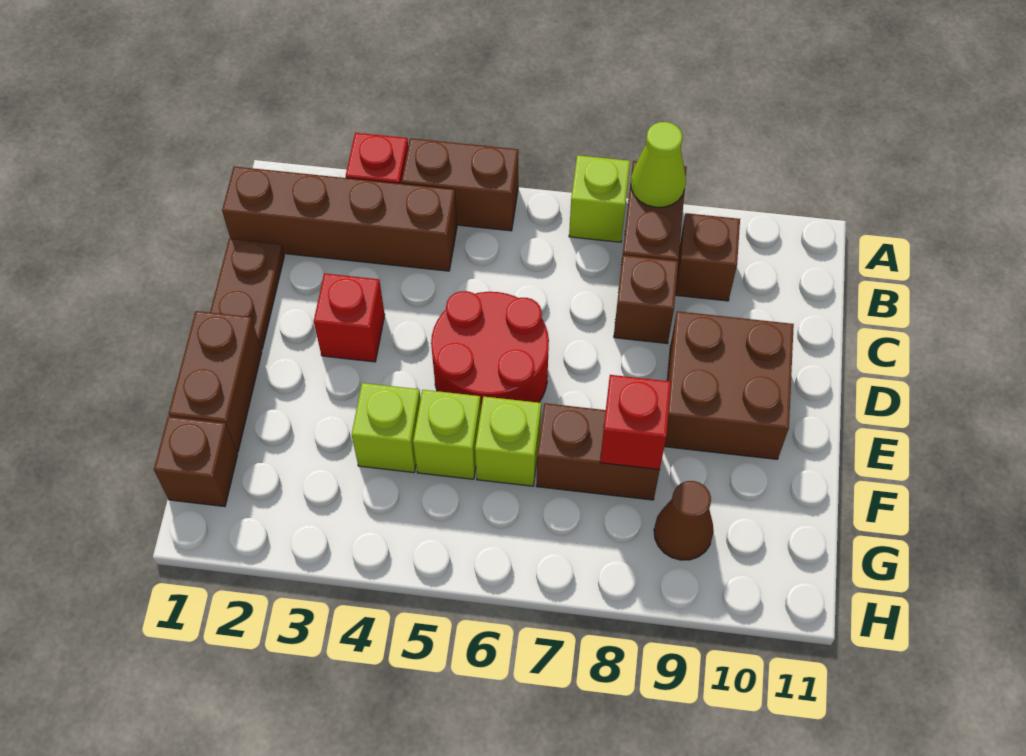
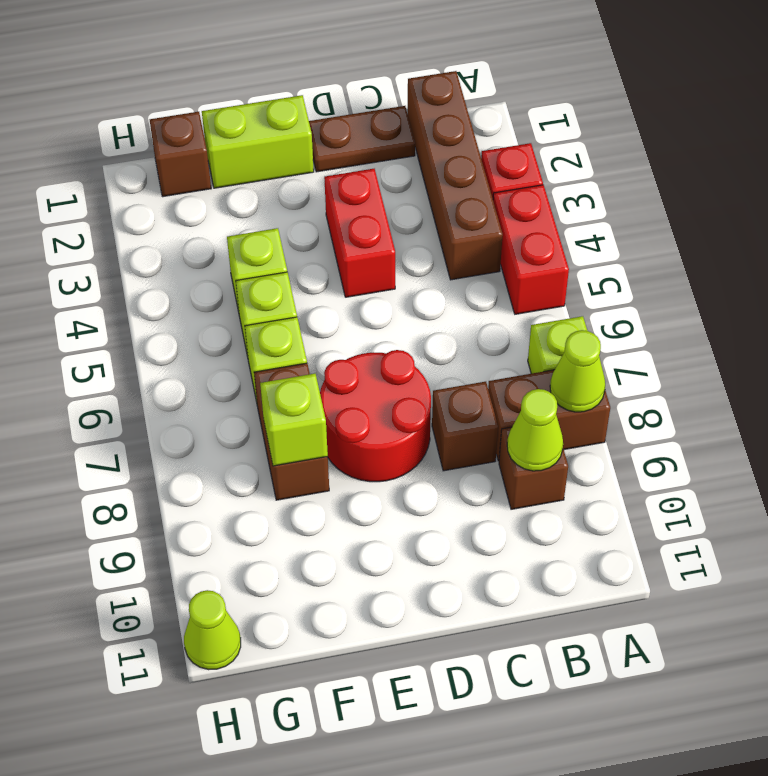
brown brick A4:A5 level 1 -> red brick A4:A5 level 1
none -> lime cone B9 level 2
red brick D3 level 1 -> red brick D3:D4 level 1
red round brick D5:E6 level 1 -> red round brick D7:E8 level 1
brown brick D9:E10 level 1 -> none
brown brick E1:F1 level 1 -> lime brick E1:F1 level 1
red brick F8 level 2 -> lime brick F8 level 2
brown cone G9 level 1 -> none
none -> lime cone H11 level 1

